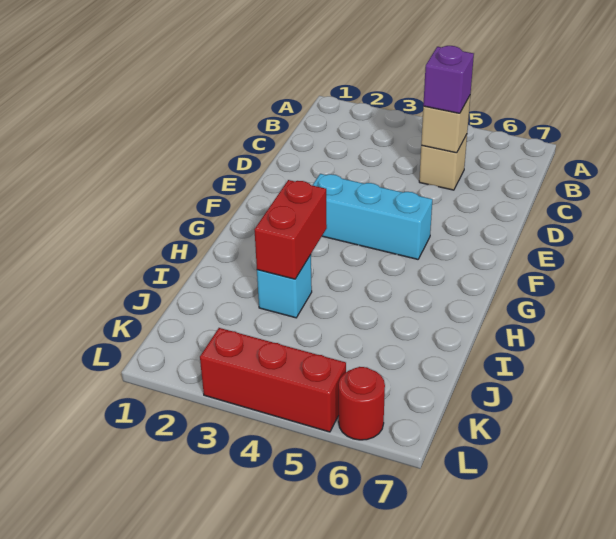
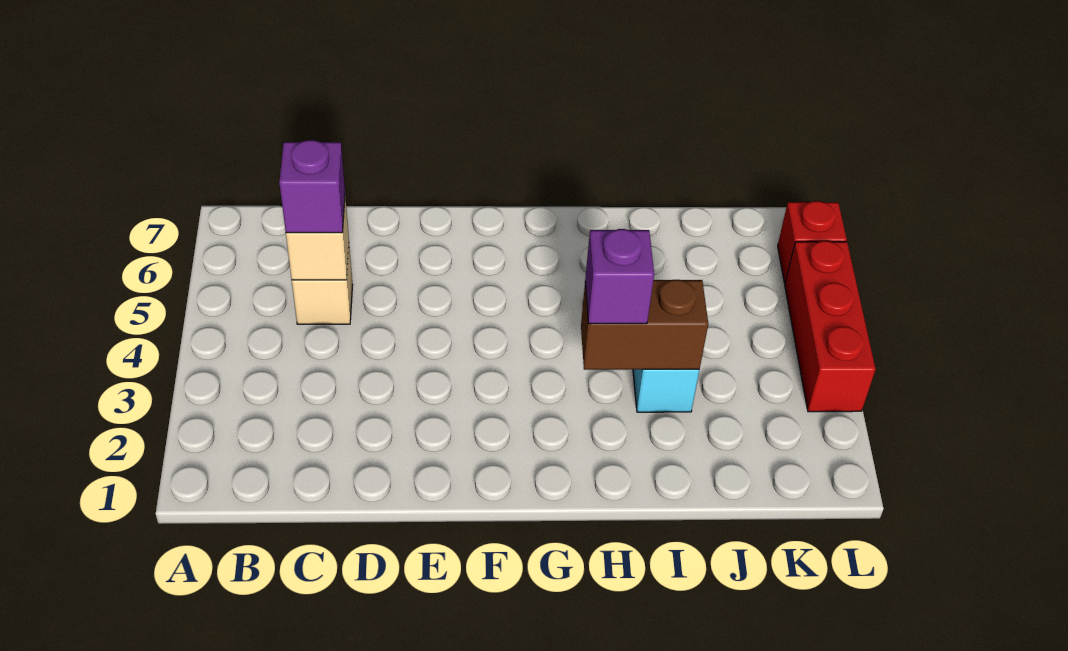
cyan brick F3:F5 level 1 -> none
red brick H3:I3 level 2 -> brown brick H3:I3 level 2
none -> purple brick H3 level 3
red round brick L6 level 1 -> red brick L6 level 1

